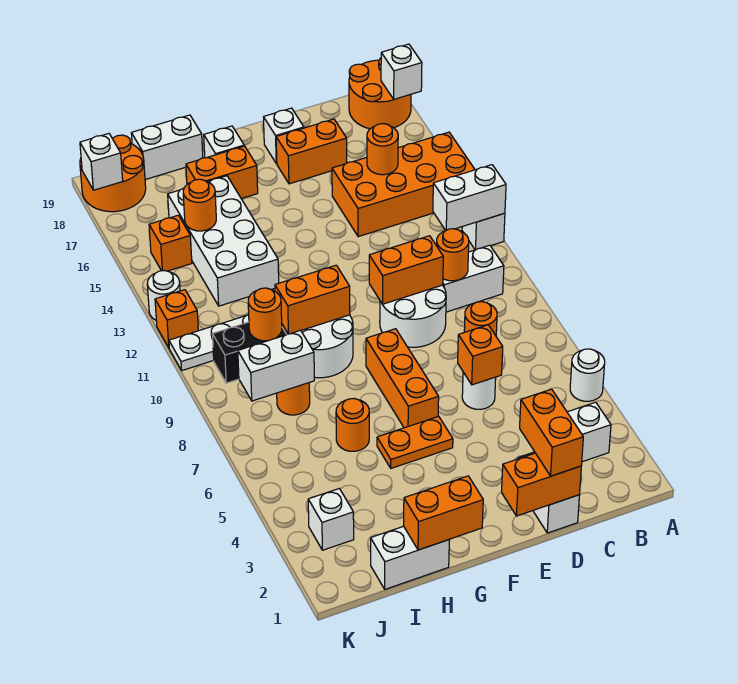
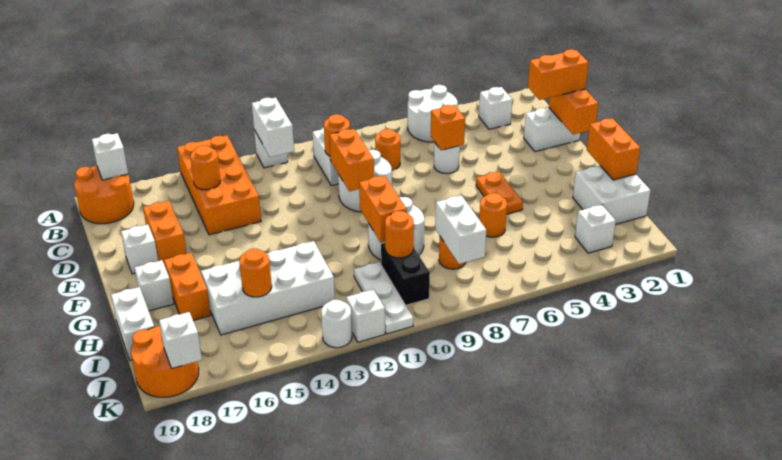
white round brick A5 level 1 -> white round brick A5:B6 level 1
orange brick F6:F8 level 1 -> none
white brick H1:I1 level 1 -> white brick H1:I2 level 1
orange brick J15 level 1 -> none
orange brick K12 level 1 -> white brick K12 level 1

